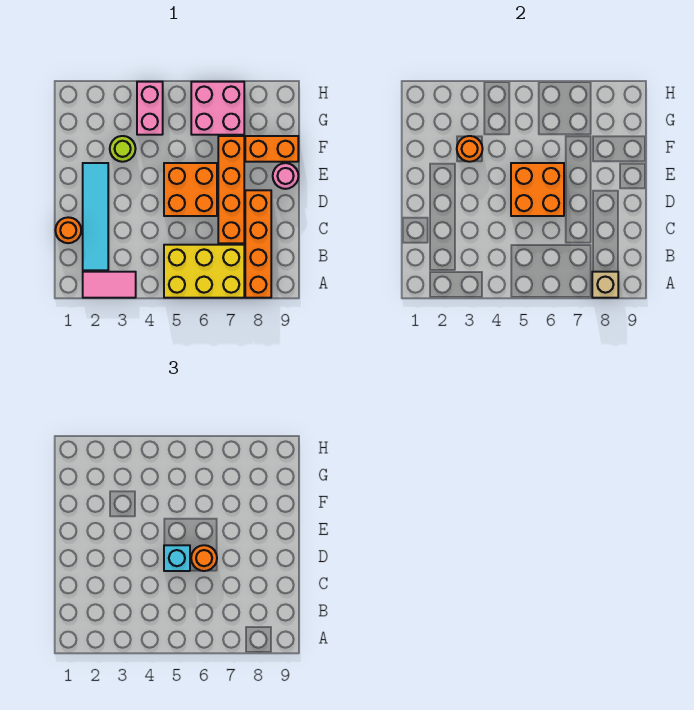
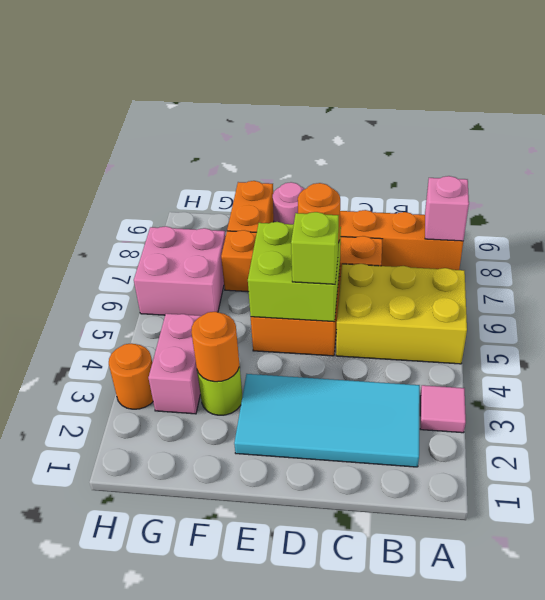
pink tile A2:A3 level 1 -> pink tile A3 level 1
yellow brick A5:B7 level 1 -> yellow brick A5:C6 level 1
tan brick A8 level 2 -> pink brick A8 level 2
cyan tile B2:E2 level 1 -> cyan tile B2:E3 level 1
orange round brick C1 level 1 -> orange round brick H3 level 1
orange brick D5:E6 level 2 -> lime brick D5:E6 level 2
cyan brick D5 level 3 -> lime brick D5 level 3
pink brick G4:H4 level 1 -> pink brick G3:G4 level 1

